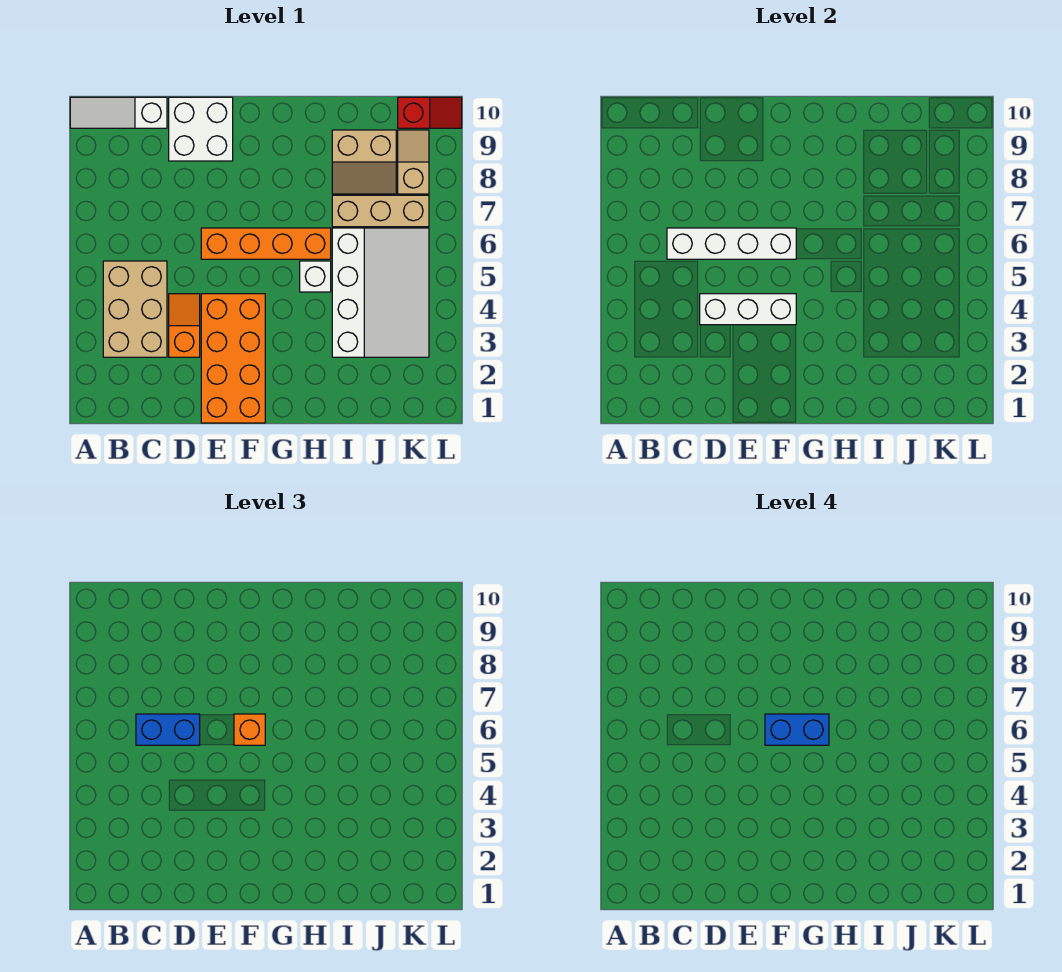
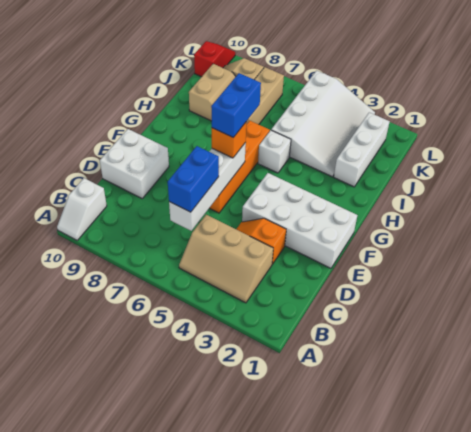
white slope A10:C10 level 1 top C -> white slope A10:B10 level 1 top B
tan brick B3:C5 level 1 -> tan slope B3:C5 level 1 top C
white brick D4:F4 level 2 -> white brick I2:K2 level 1
orange brick E1:F4 level 1 -> white brick E1:F4 level 1
white slope I3:K6 level 1 top I -> white slope I3:L5 level 1 top 5

